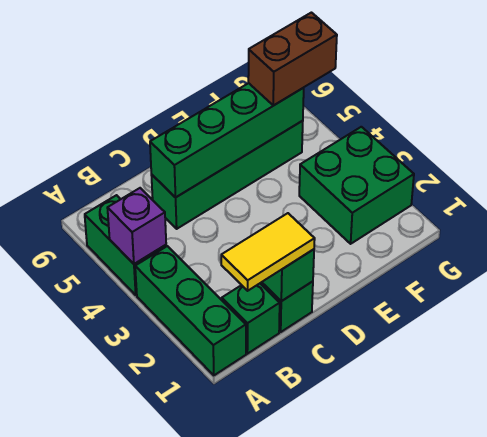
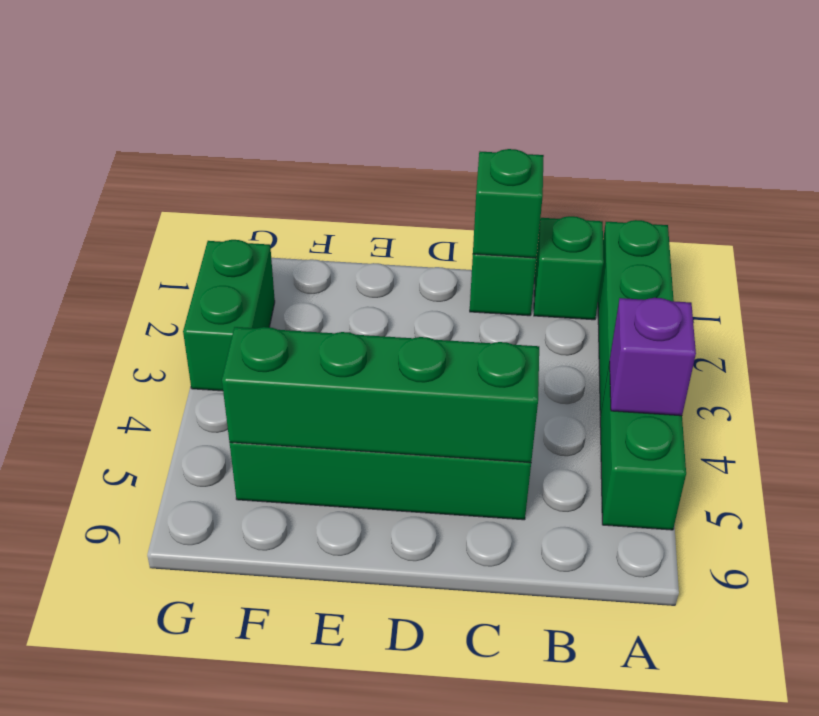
yellow tile B1:C1 level 3 -> none
green brick F2:G3 level 1 -> green brick G2:G3 level 1
brown brick F5:G5 level 3 -> none

